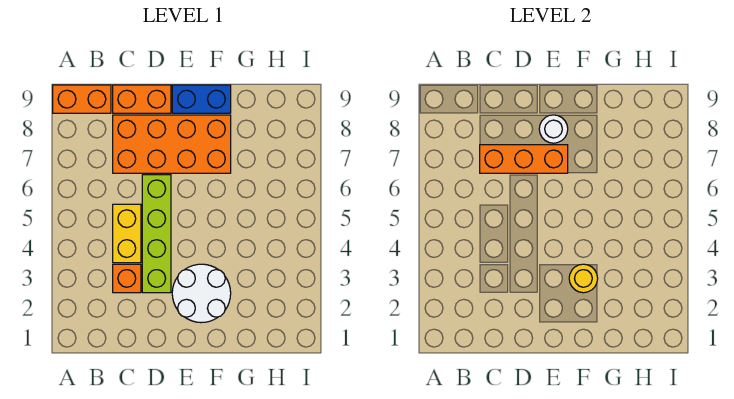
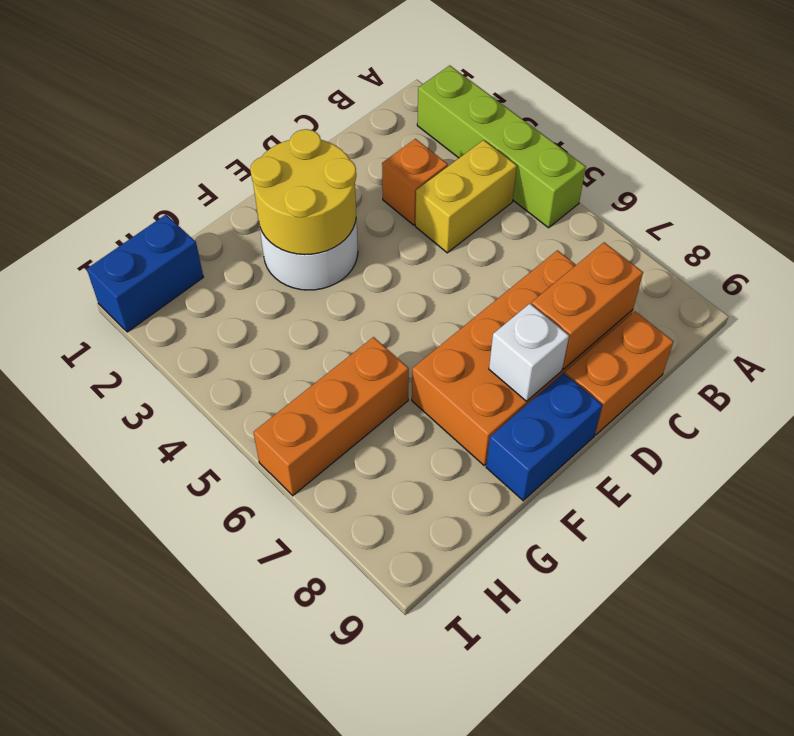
orange brick A9:B9 level 1 -> orange brick C8:D8 level 2
yellow brick C4:C5 level 1 -> yellow brick B4:C4 level 1
orange brick C7:E7 level 2 -> orange brick G6:I6 level 1
lime brick D3:D6 level 1 -> lime brick A2:A5 level 1
white round brick E8 level 2 -> white brick E8 level 2
yellow round brick F3 level 2 -> yellow round brick E2:F3 level 2
none -> blue brick H1:I1 level 1

